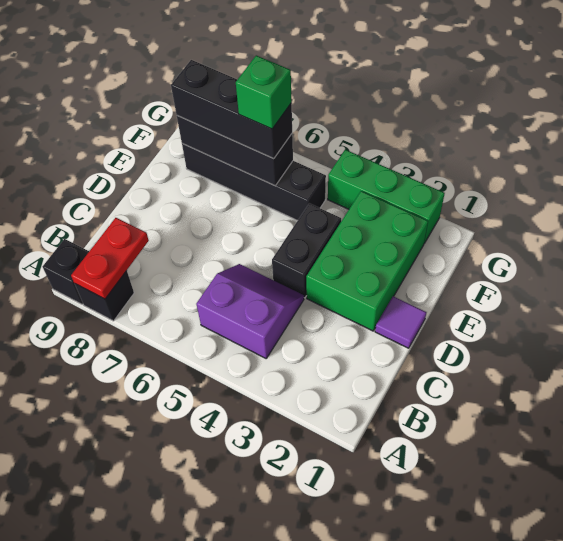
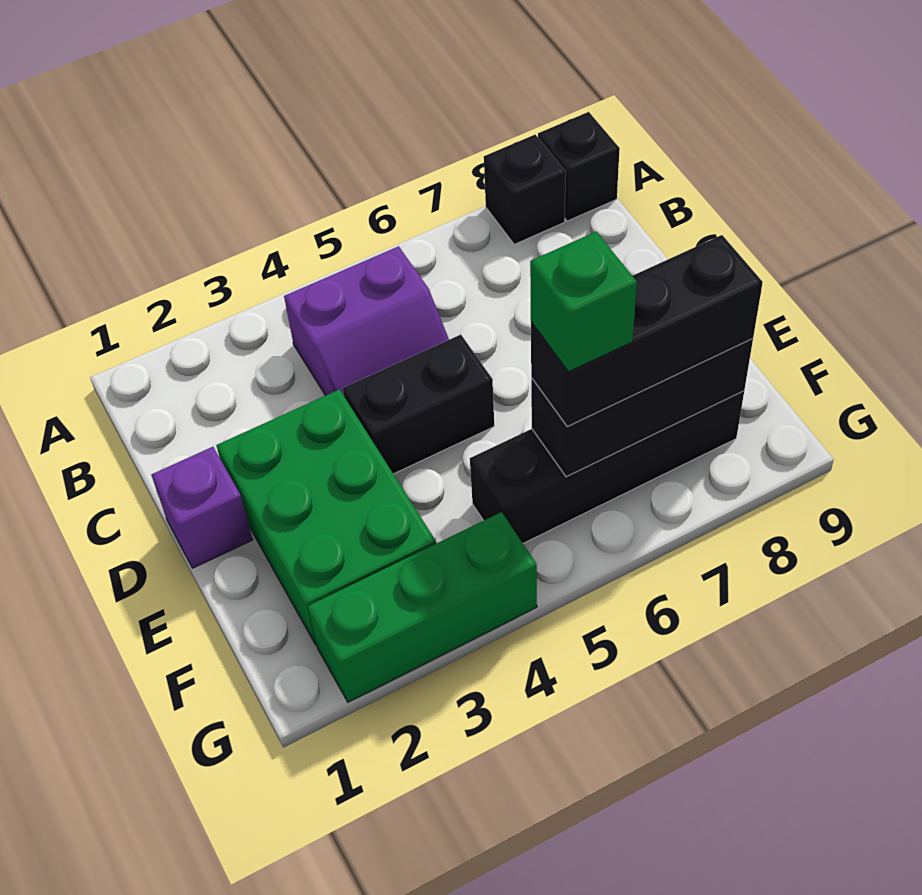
red plate A8:B8 level 2 -> none
purple tile D1 level 1 -> purple brick D1 level 1
black brick D4:E4 level 1 -> black brick D4:D5 level 1

